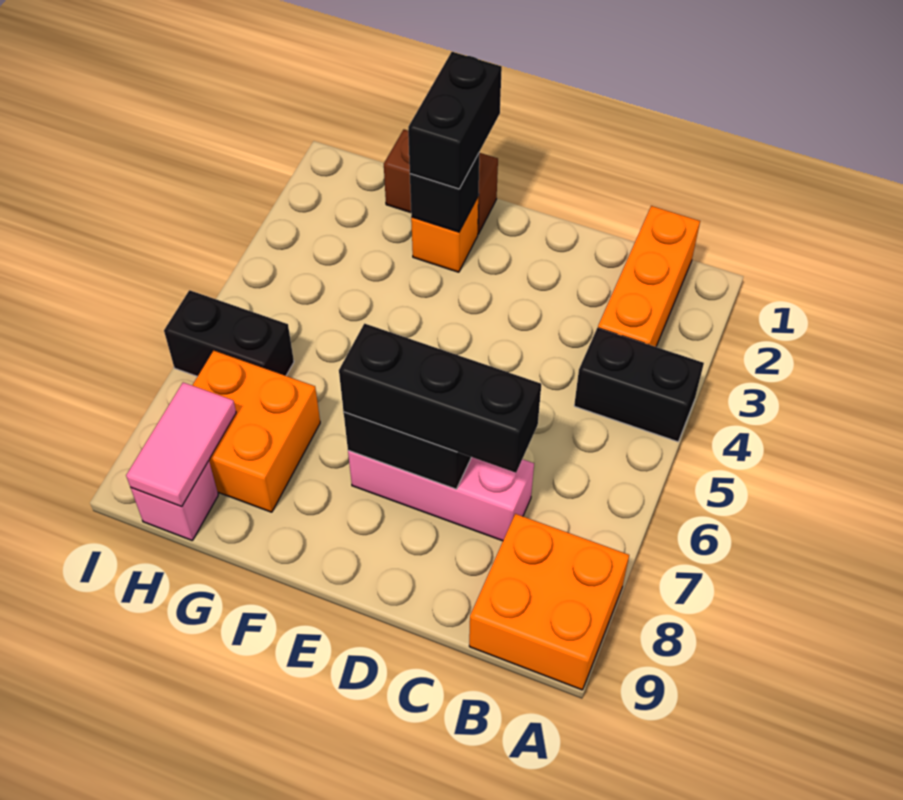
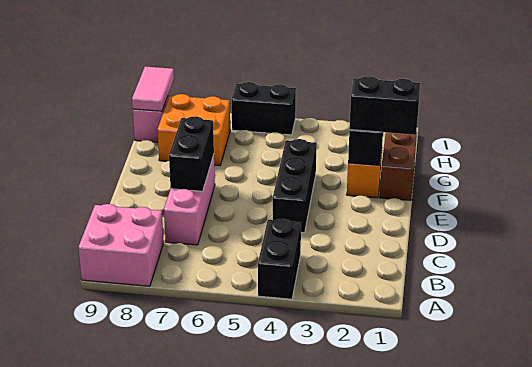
orange brick A8:B9 level 1 -> pink brick A8:B9 level 1
orange brick B1:B3 level 1 -> none
black brick C7:E7 level 3 -> black brick D4:F4 level 1
black brick H6:I6 level 1 -> black brick I5:I6 level 1
pink tile H8:H9 level 2 -> pink tile H9:I9 level 2

